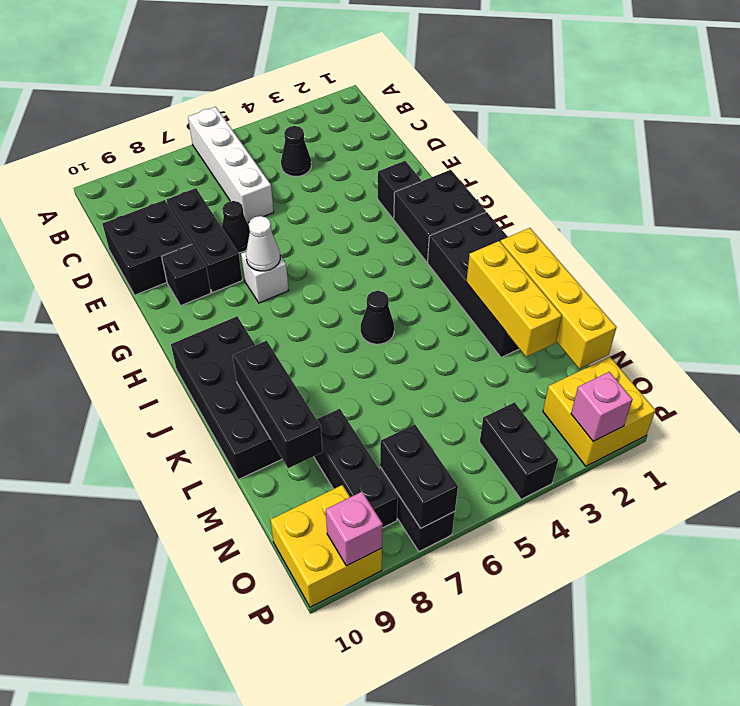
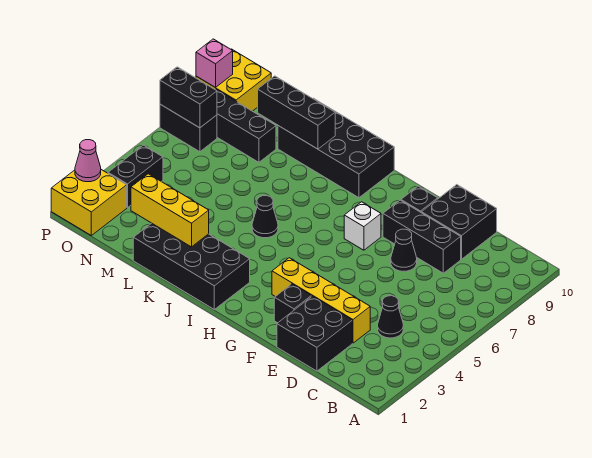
white brick A6:D6 level 1 -> none
black brick G1:H2 level 1 -> black brick D1:E2 level 1
white cone G7 level 2 -> none
yellow brick K1:N1 level 2 -> yellow brick D3:G3 level 1
black brick O4:P4 level 1 -> black brick O3:O4 level 1
pink brick P2 level 2 -> pink cone P2 level 2

